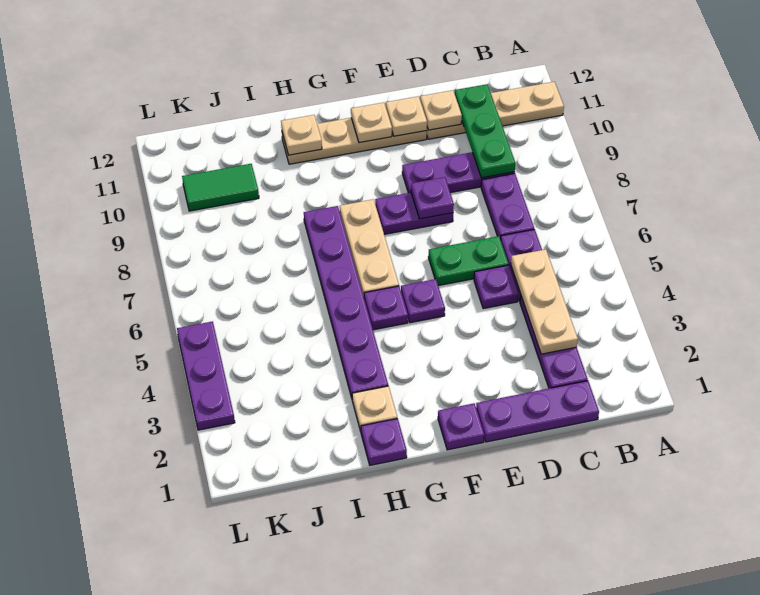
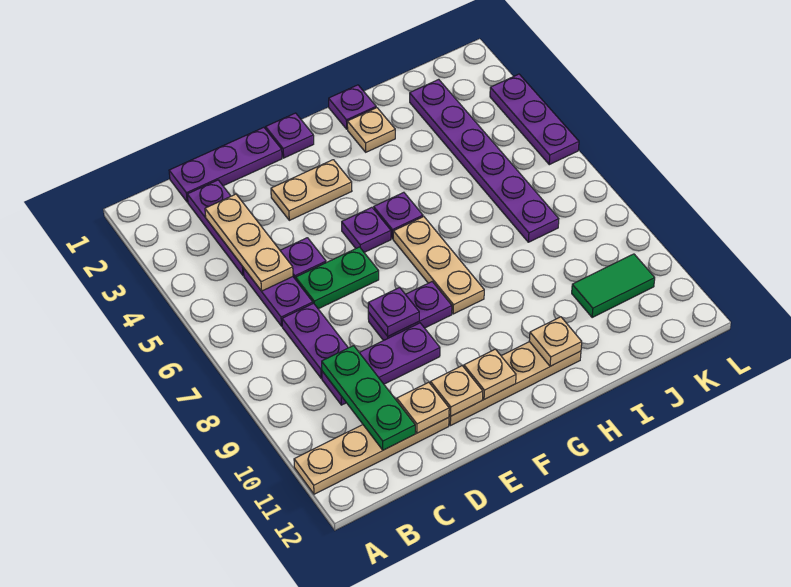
none -> tan plate E3:F3 level 1
purple plate H3:H8 level 1 -> purple plate J2:J7 level 1

